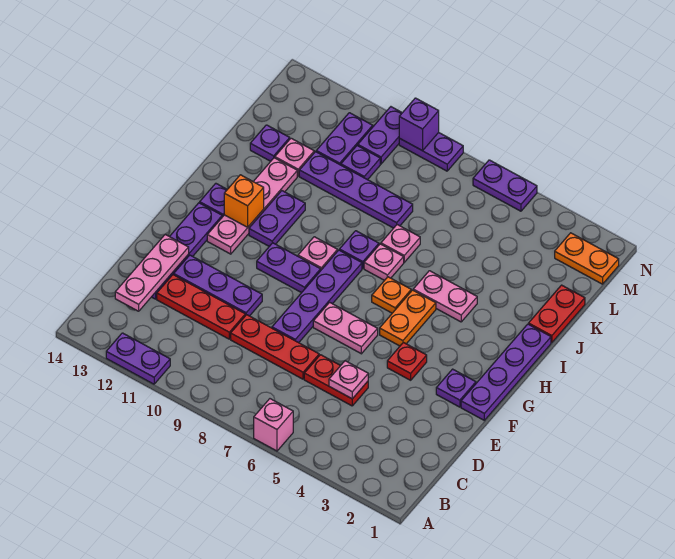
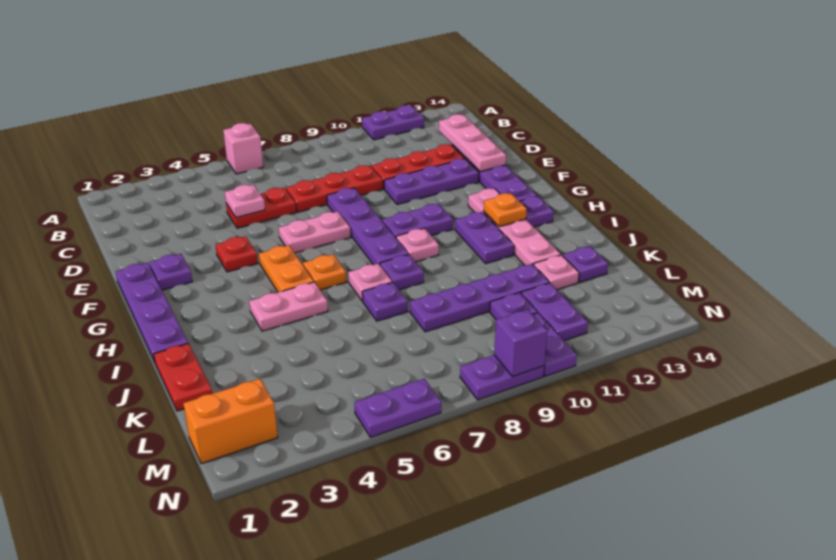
orange brick H12 level 2 -> orange plate H12 level 2
pink plate J7 level 1 -> purple plate J7 level 1
orange plate M1:M2 level 1 -> orange brick M1:M2 level 1

